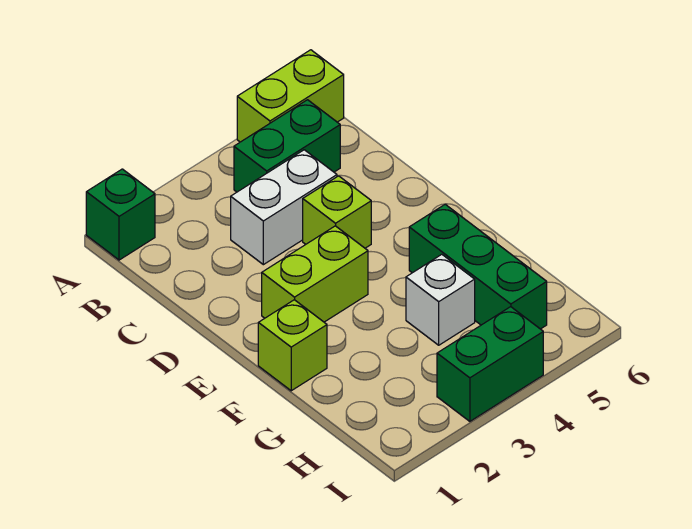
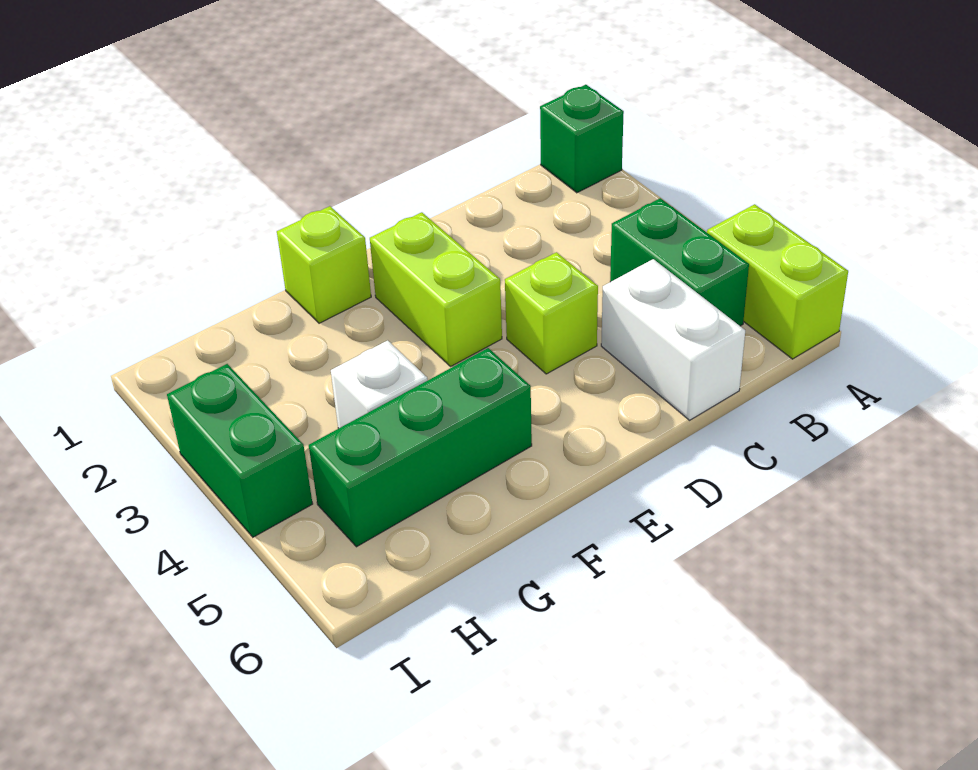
white brick C3:C4 level 1 -> white brick C5:C6 level 1

